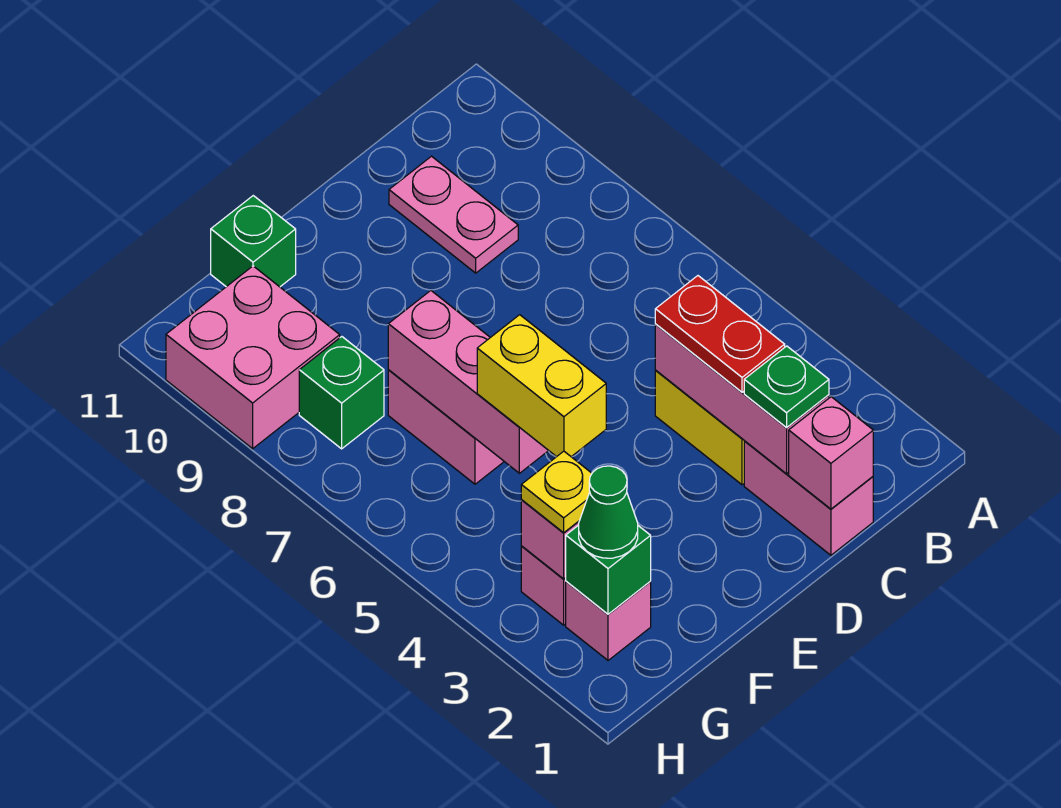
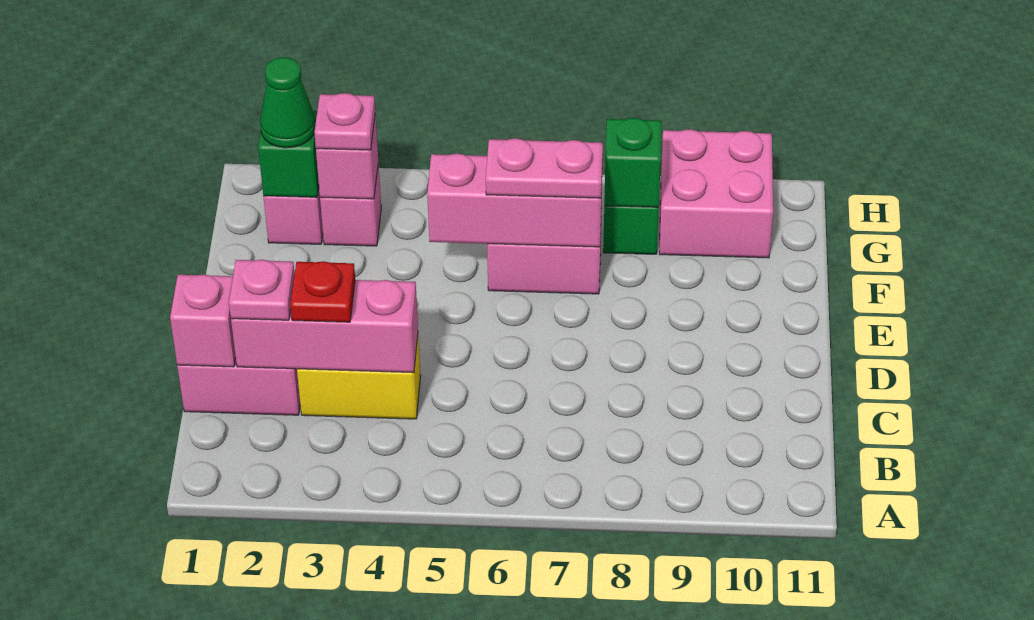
green plate C2 level 3 -> pink plate C2 level 3
red plate C3:C4 level 3 -> red plate C3 level 3
pink plate C9:C10 level 1 -> pink plate F6:F7 level 3
yellow brick F4:F5 level 3 -> none
green brick F11 level 1 -> green brick G8 level 2
yellow plate G3 level 3 -> pink plate G3 level 3

